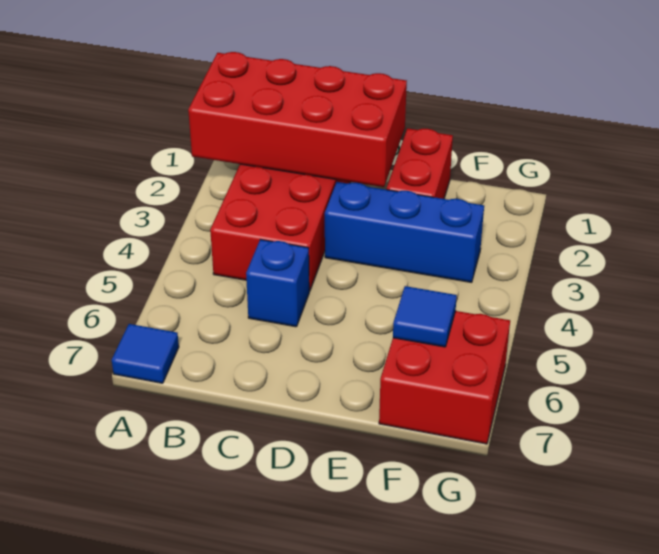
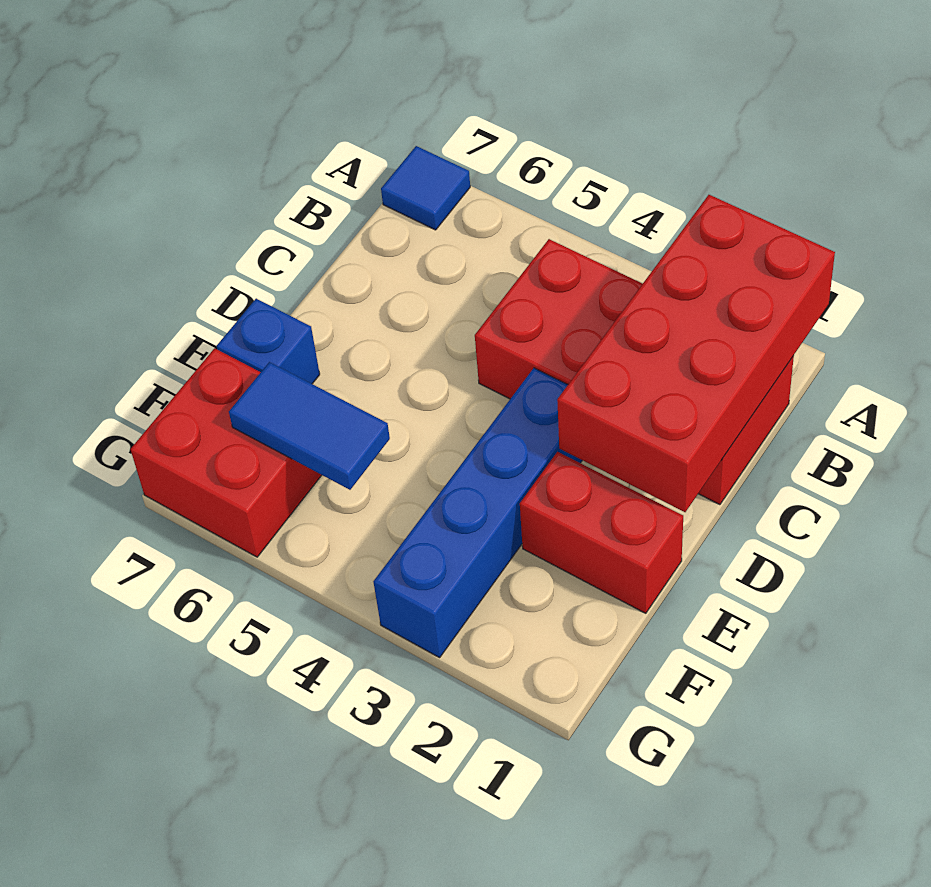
blue brick C5 level 1 -> blue brick E7 level 1
blue brick D3:F3 level 1 -> blue brick D3:G3 level 1
blue tile F6 level 2 -> blue tile F5:F6 level 2

